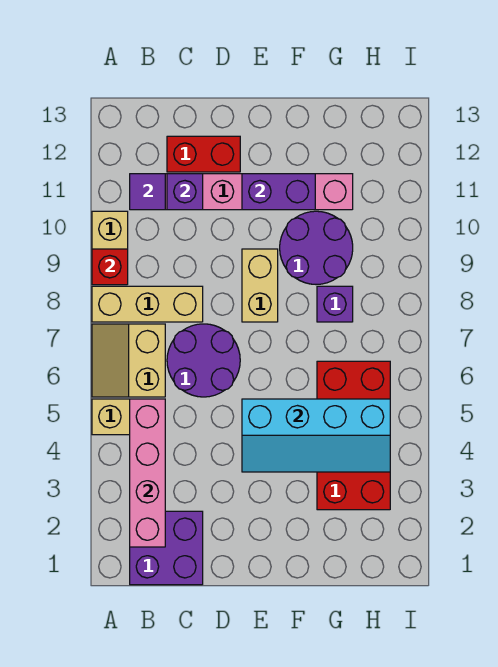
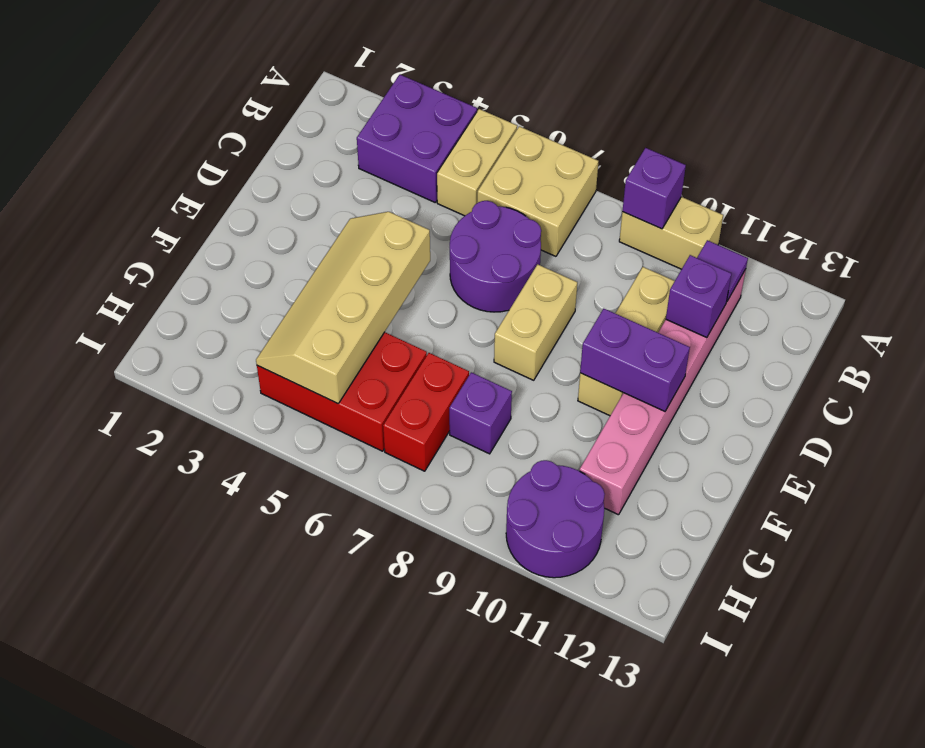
tan slope A6:B7 level 1 top B -> tan brick A6:B7 level 1
tan brick A8:C8 level 1 -> tan brick C10:E10 level 1
red brick A9 level 2 -> purple brick A9 level 2
purple brick B1:C2 level 1 -> purple brick A3:B4 level 1
pink brick B2:B5 level 2 -> none
red brick C12:D12 level 1 -> red brick G7:H7 level 1
cyan slope E4:H5 level 2 top 5 -> tan slope E4:H5 level 2 top 5
tan brick E8:E9 level 1 -> tan brick D8:E8 level 1
purple brick E11:F11 level 2 -> purple brick E10:E11 level 2
purple round brick F9:G10 level 1 -> purple round brick H10:I11 level 1
red brick G3:H6 level 1 -> red brick G4:H6 level 1

